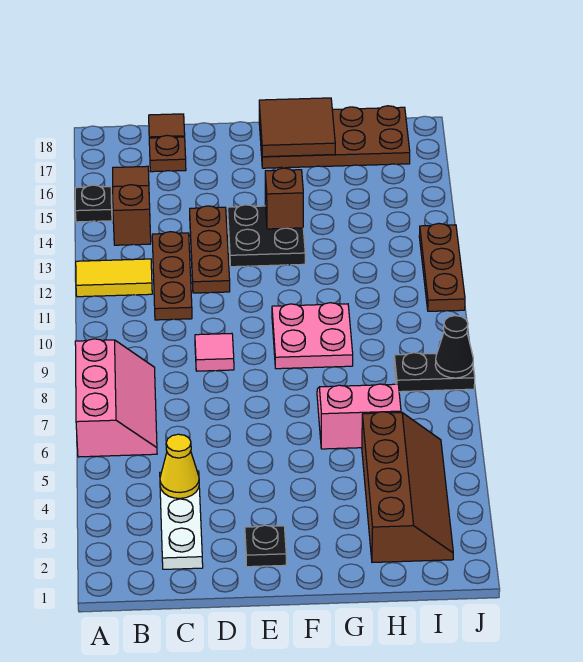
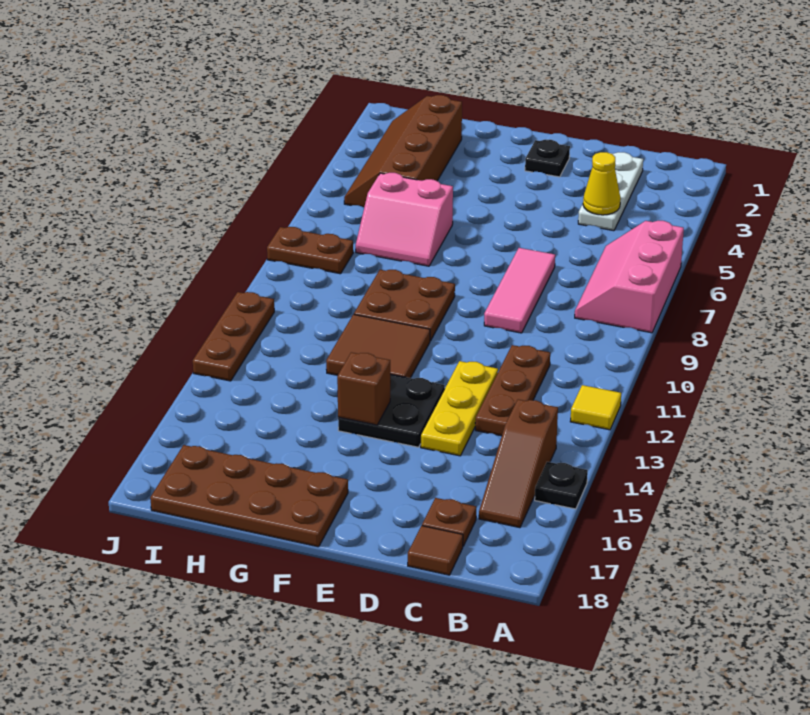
yellow tile A12:B12 level 1 -> yellow tile A12 level 1
pink tile D9 level 1 -> pink tile D7:D9 level 1
brown plate D12:D14 level 1 -> yellow plate D12:D14 level 1
pink plate F9:G10 level 1 -> brown plate F9:G10 level 1
brown tile F17:G18 level 2 -> brown tile F11:G12 level 1
black plate I8:J8 level 1 -> brown plate I8:J8 level 1
black cone J8 level 2 -> none

